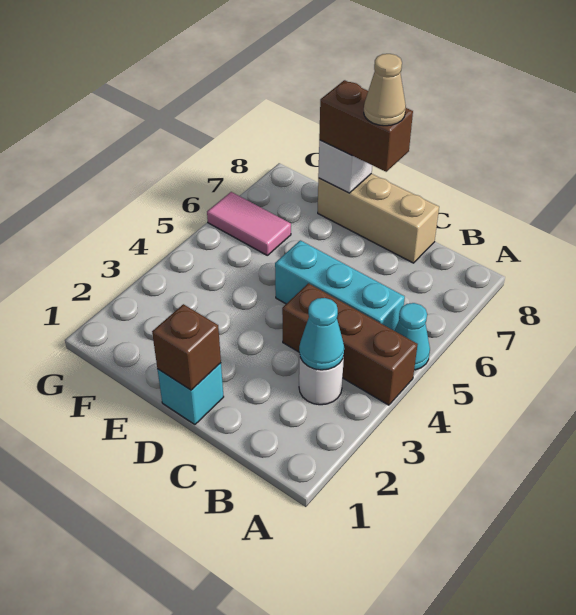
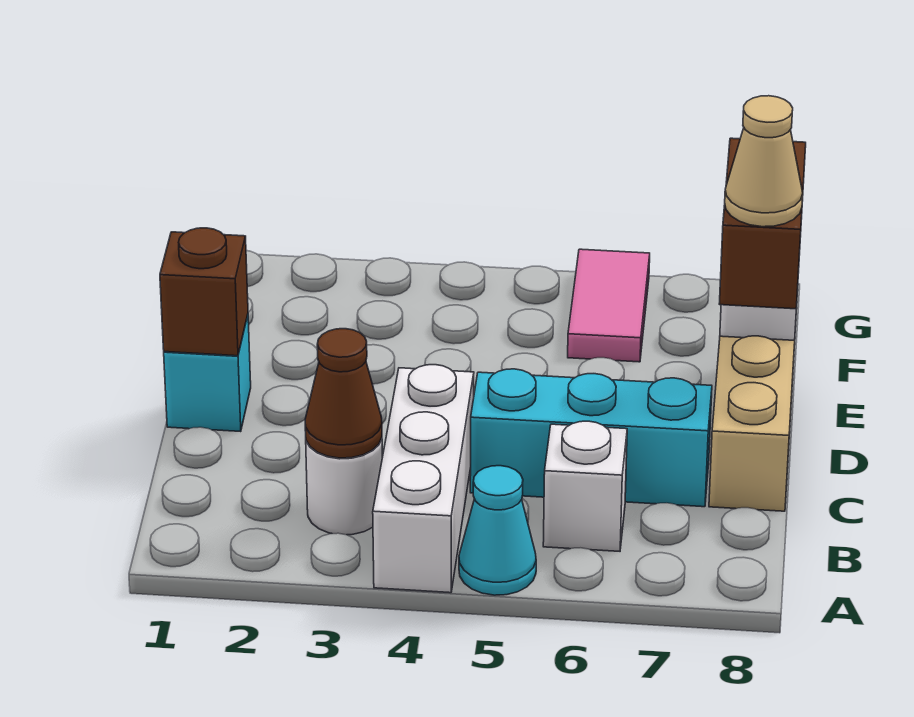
brown brick A4:C4 level 1 -> white brick A4:C4 level 1
cyan cone B3 level 2 -> brown cone B3 level 2
cyan brick B5:D5 level 1 -> cyan brick C5:C7 level 1
none -> white brick B6 level 1

